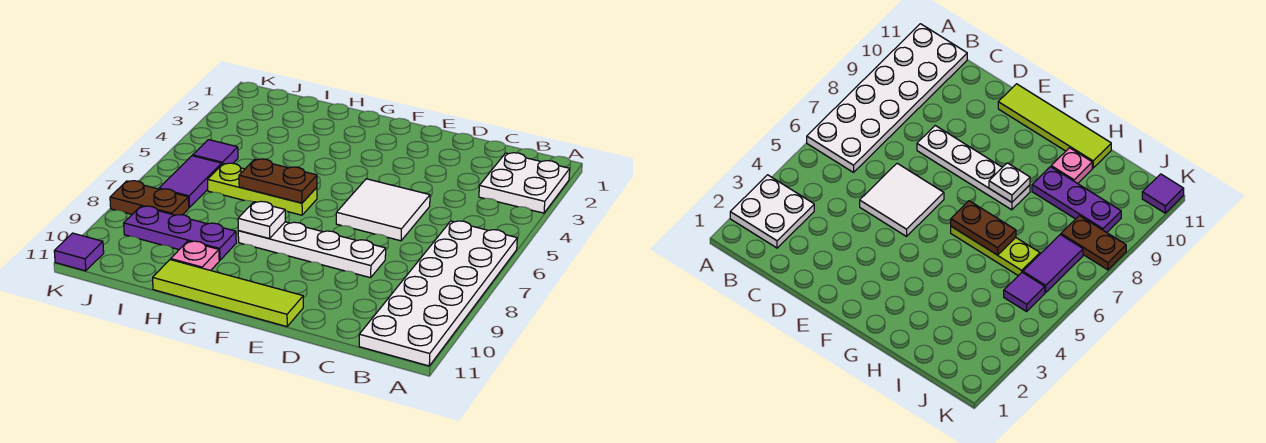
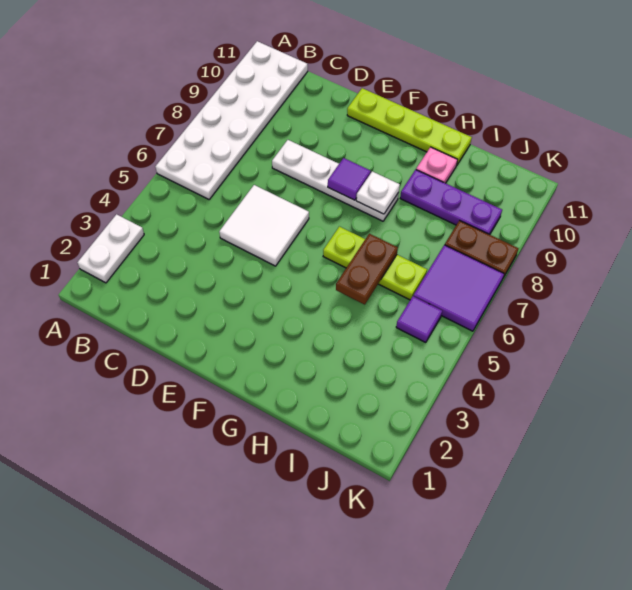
white plate A2:B3 level 1 -> white plate A2:A3 level 1
lime tile E11:H11 level 1 -> lime plate E11:H11 level 1
brown plate G6:H6 level 2 -> brown plate H5:H6 level 2
purple tile J6:J7 level 1 -> purple tile J6:K7 level 1
purple tile K11 level 1 -> purple tile F8 level 2

